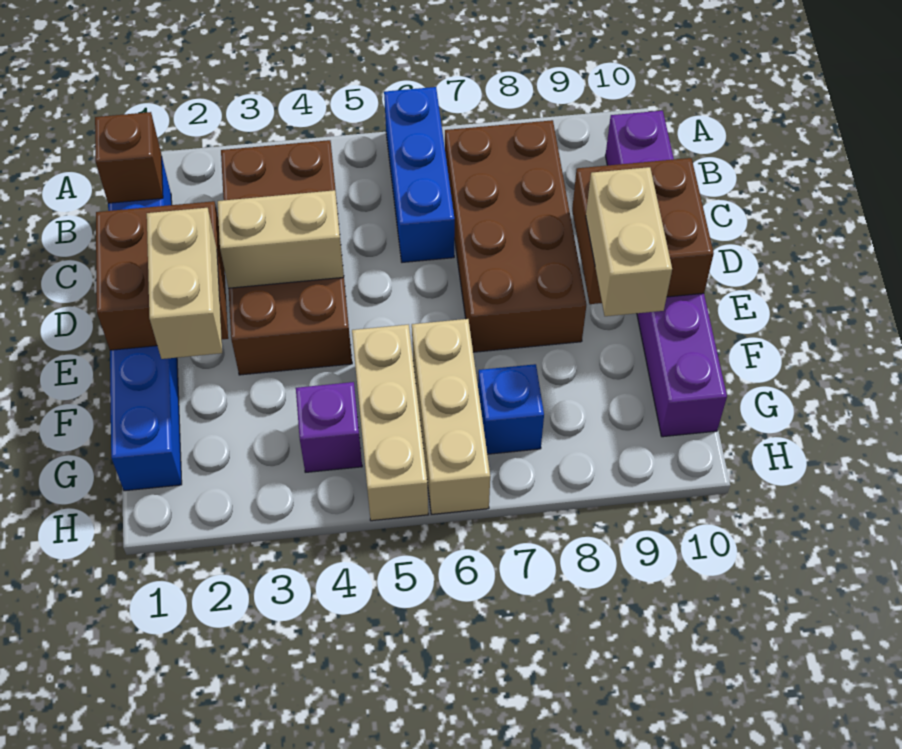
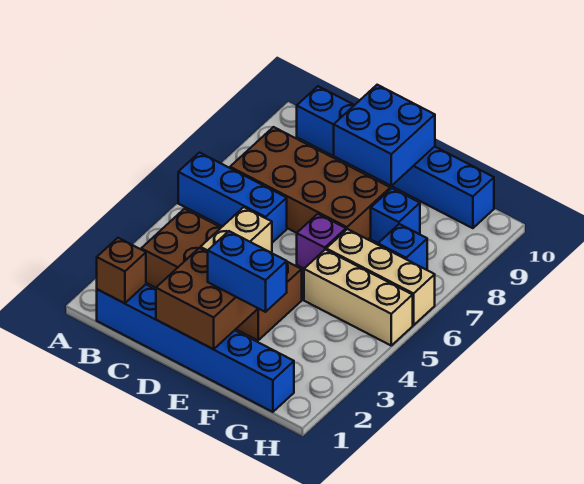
purple brick B10:G10 level 1 -> blue brick B10:G10 level 1
brown brick D9:E10 level 2 -> blue brick D9:E10 level 2
tan brick E2:F2 level 3 -> blue brick E2:F2 level 3
tan brick E9:F9 level 3 -> none
none -> blue brick F8 level 1
purple brick G4 level 1 -> purple brick E6 level 1

